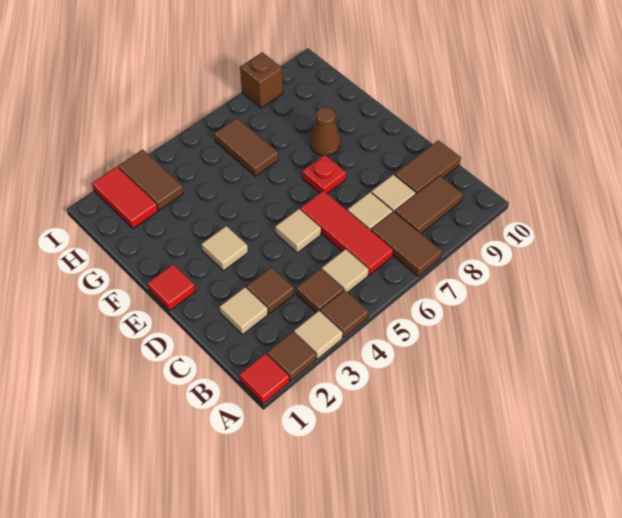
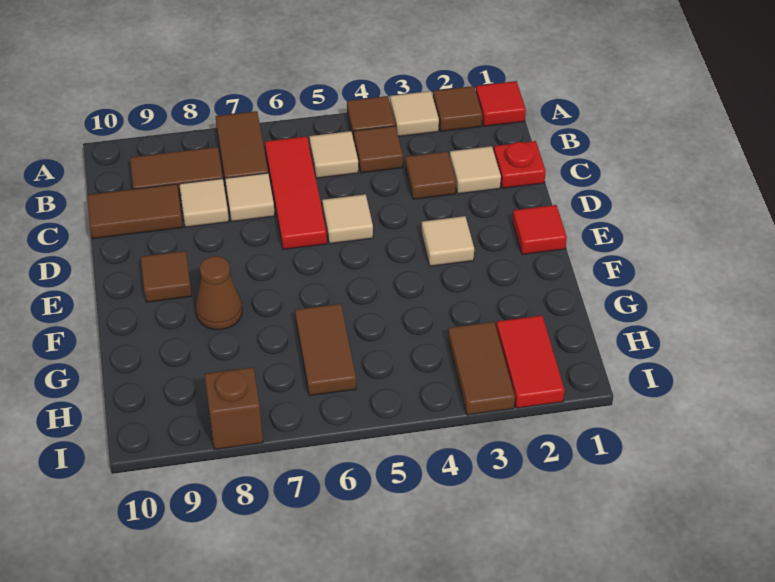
red plate E7 level 1 -> red plate C1 level 1
none -> brown tile E9 level 1

